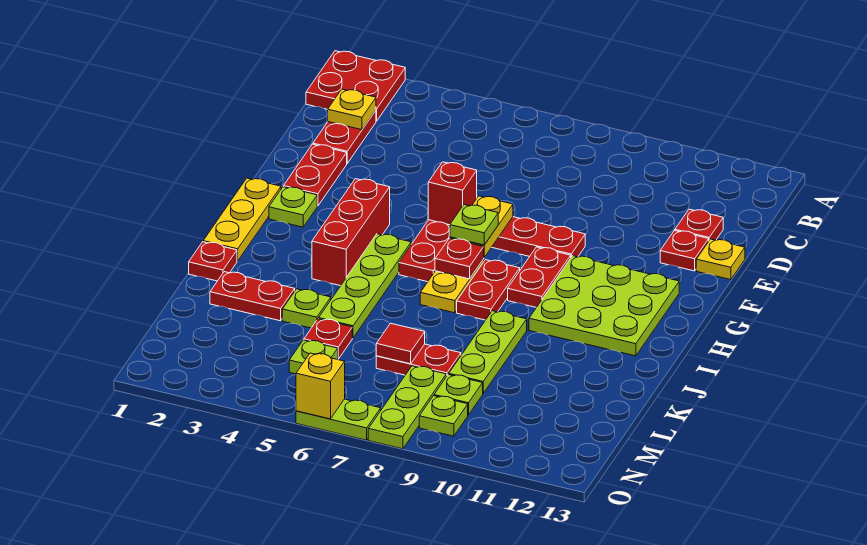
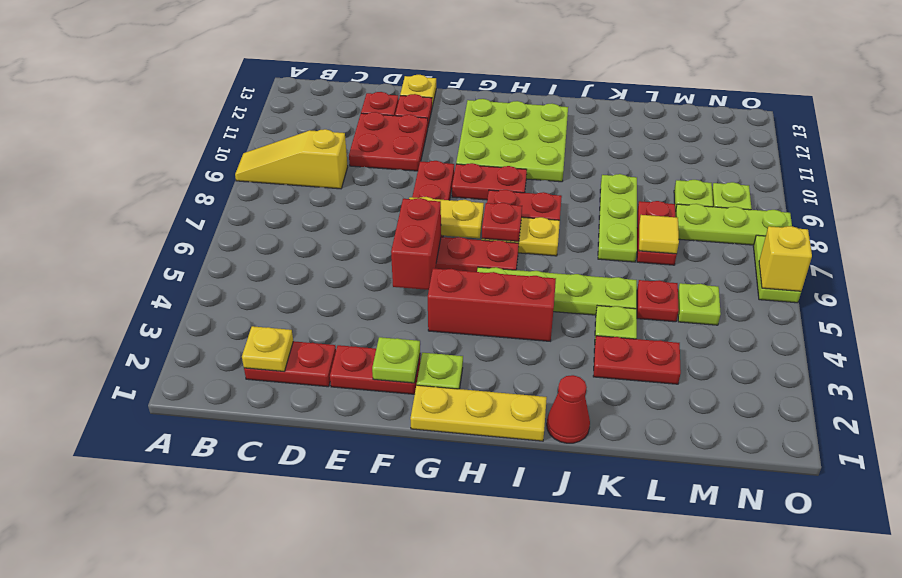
red plate A1:B2 level 1 -> red plate D10:E11 level 1
none -> yellow slope A9:C9 level 1 top C
red brick F6 level 2 -> red brick F5:F6 level 2
lime plate G7 level 3 -> lime plate F2 level 2
red plate J1 level 1 -> red cone J1 level 1
lime plate J9:L9 level 1 -> lime plate K7:K9 level 1
red plate K2:K3 level 1 -> red plate K3:L3 level 1
red tile L7 level 2 -> yellow tile L7 level 2

